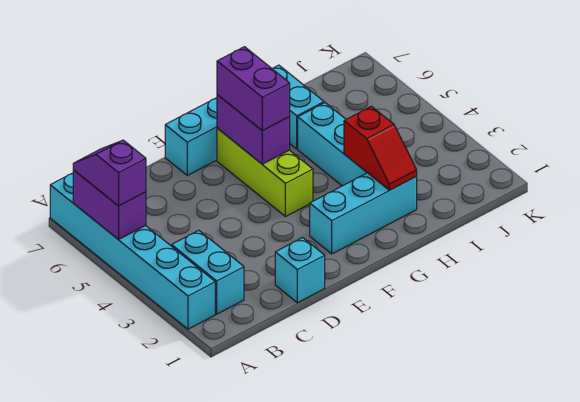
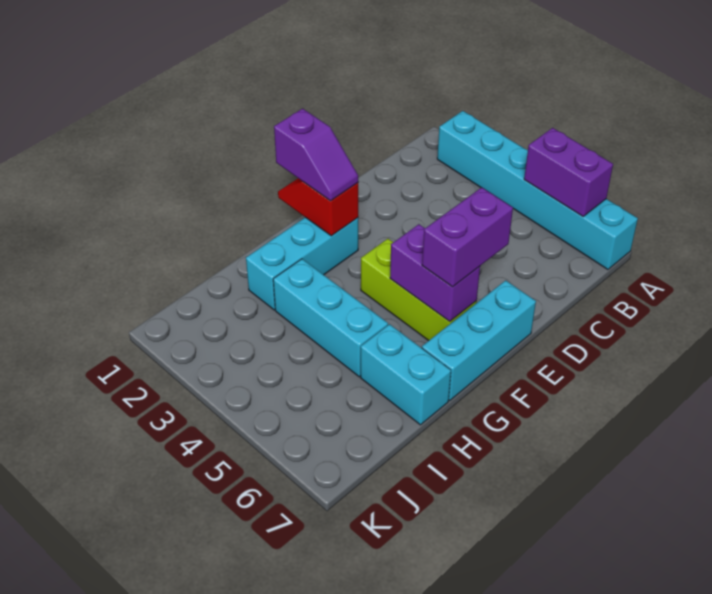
purple slope A5:A6 level 3 top 5 -> purple slope F1:F2 level 3 top 1
cyan brick B2:B3 level 1 -> none
cyan brick D1 level 1 -> none
purple brick F5:F6 level 3 -> purple brick E6:F6 level 3
red slope H2:H3 level 2 top 3 -> red slope F1:F2 level 2 top 2

